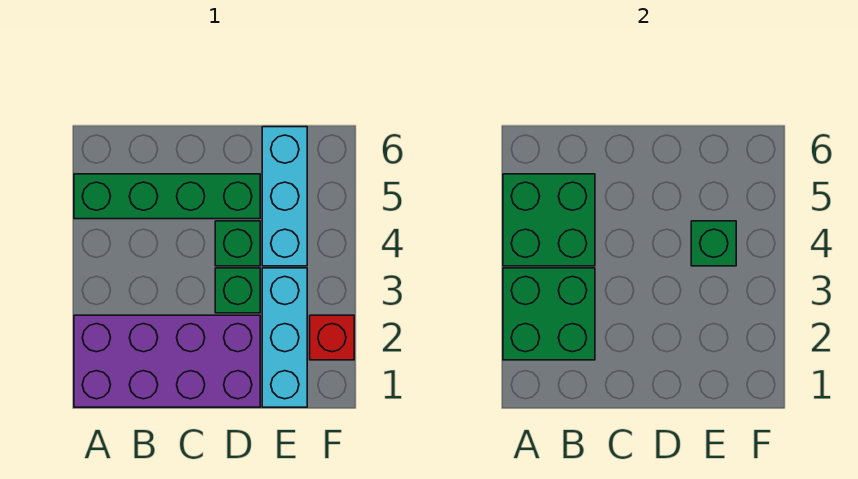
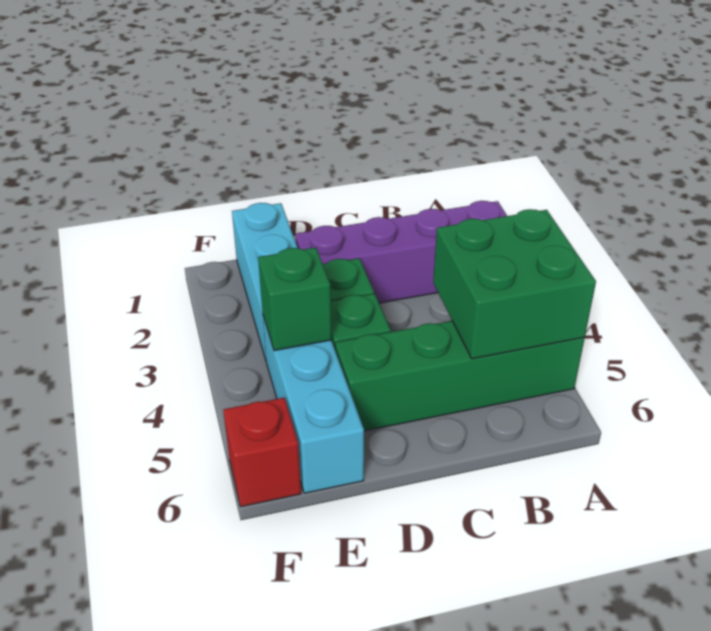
purple brick A1:D2 level 1 -> purple brick A2:D2 level 1
green brick A2:B3 level 2 -> none
red brick F2 level 1 -> red brick F6 level 1

